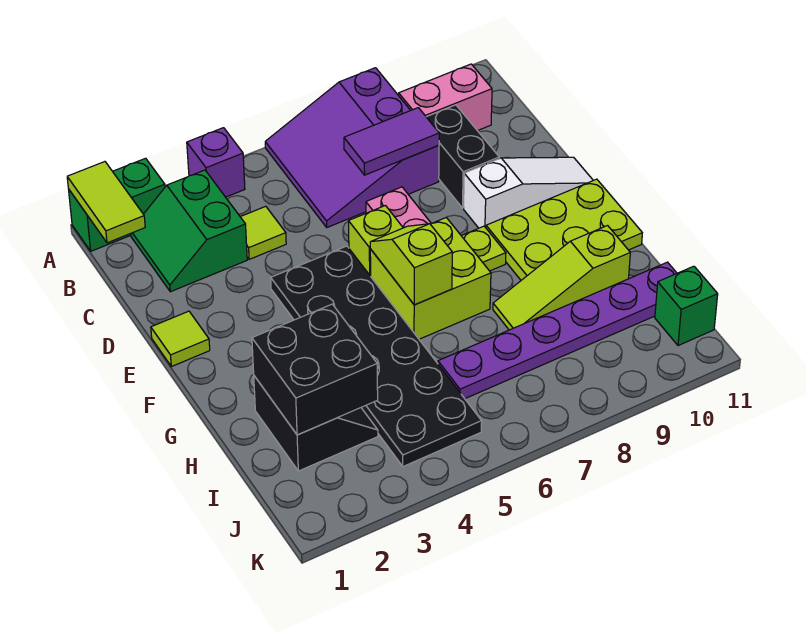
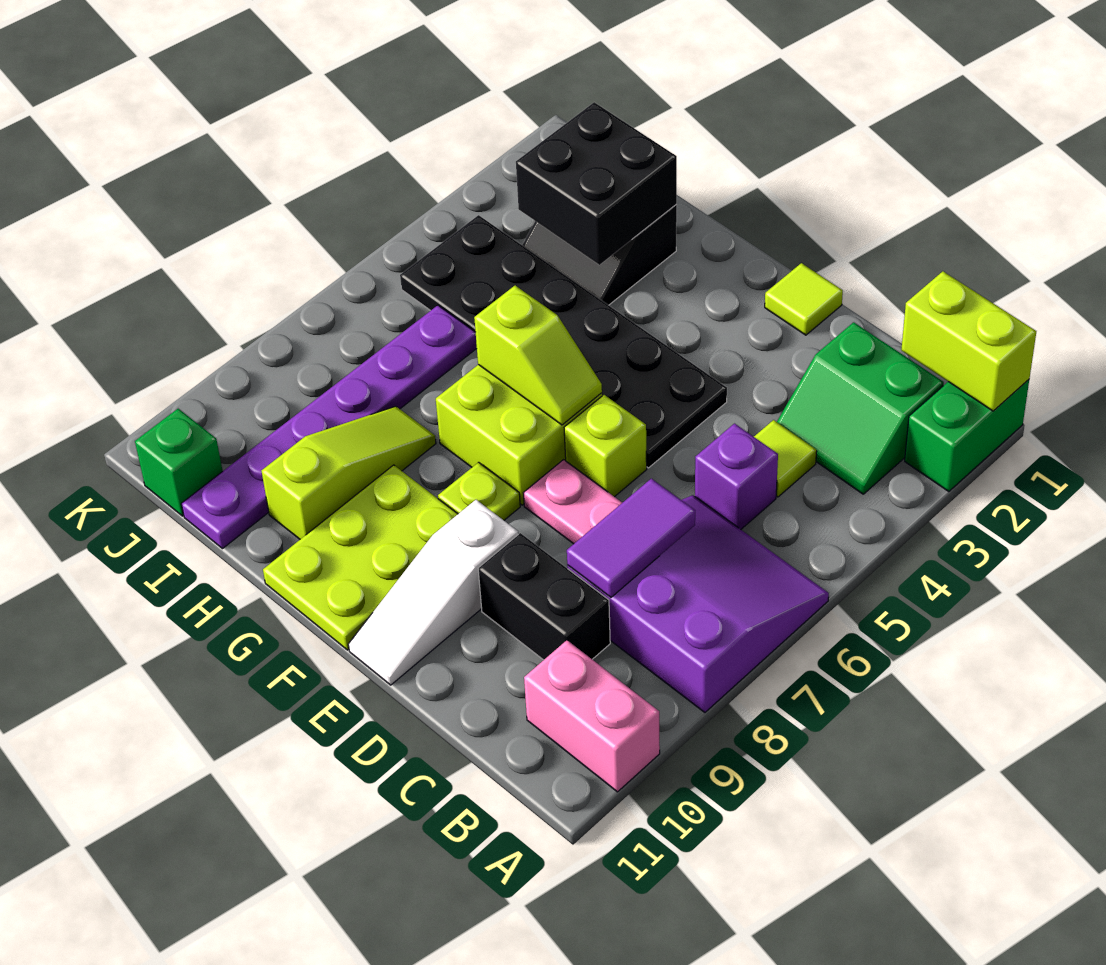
lime tile A1:B1 level 2 -> lime brick A1:B1 level 2
purple brick A4 level 1 -> purple brick C5 level 1
green slope B2:C3 level 1 top 3 -> green slope B2:C3 level 1 top 2
pink brick B9:B10 level 1 -> pink brick A10:B10 level 1

